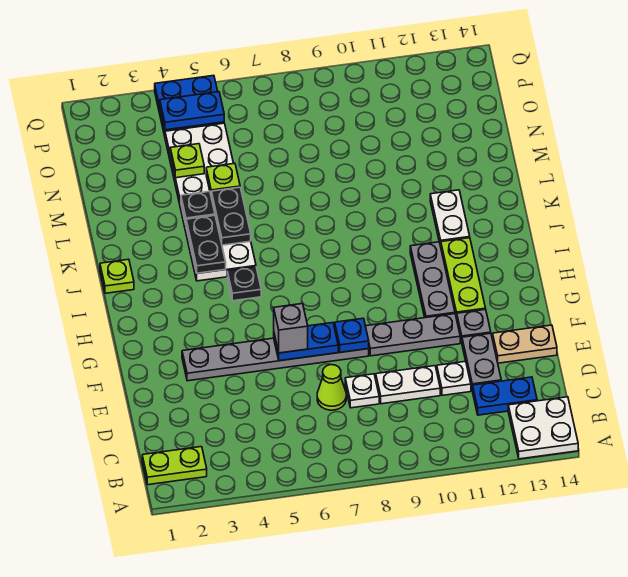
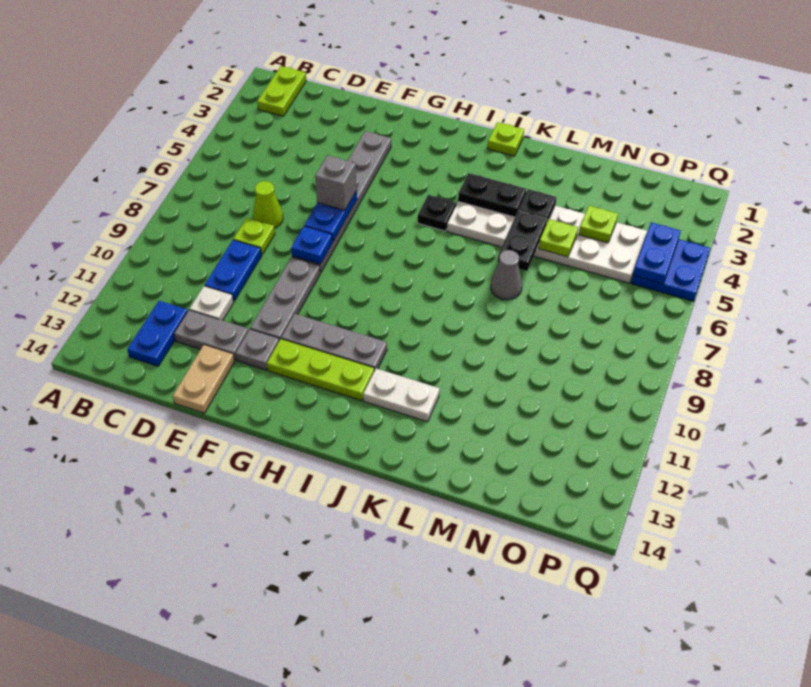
white plate A13:B14 level 1 -> none
white plate D8 level 1 -> lime plate D8 level 1
white plate D9:D10 level 1 -> blue plate D9:D10 level 1
black plate K5:L5 level 2 -> black plate L5:L6 level 2
none -> grey cone L7 level 1

